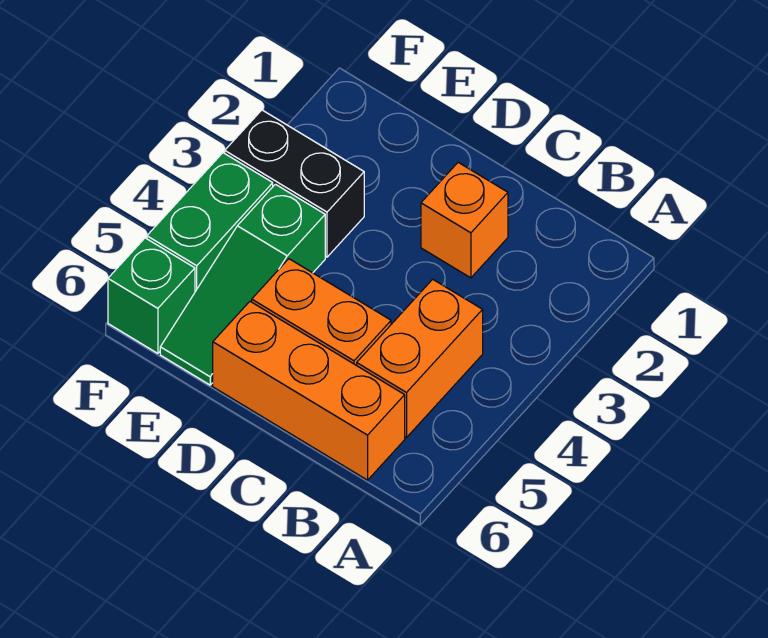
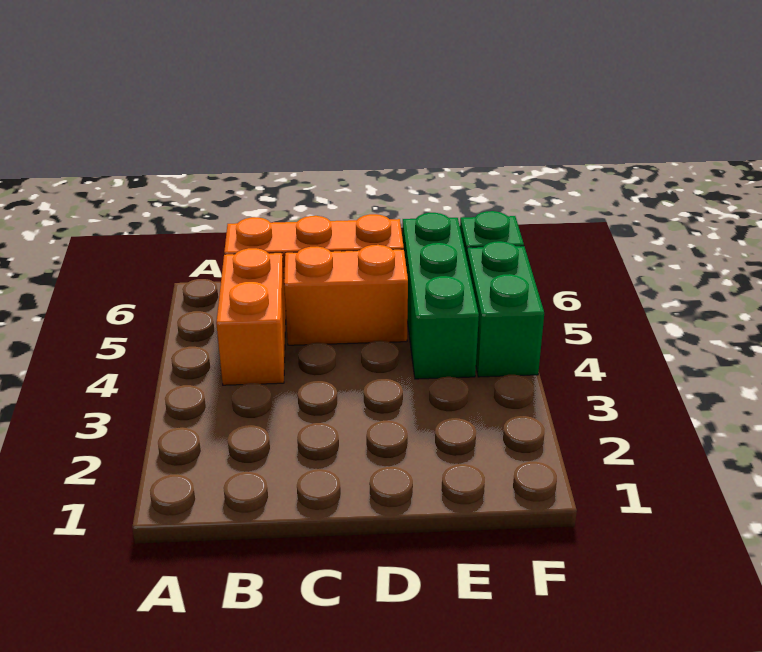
orange brick C2 level 1 -> none
black brick E3:F3 level 1 -> none
green slope E4:E6 level 1 top 4 -> green brick E4:E6 level 1

